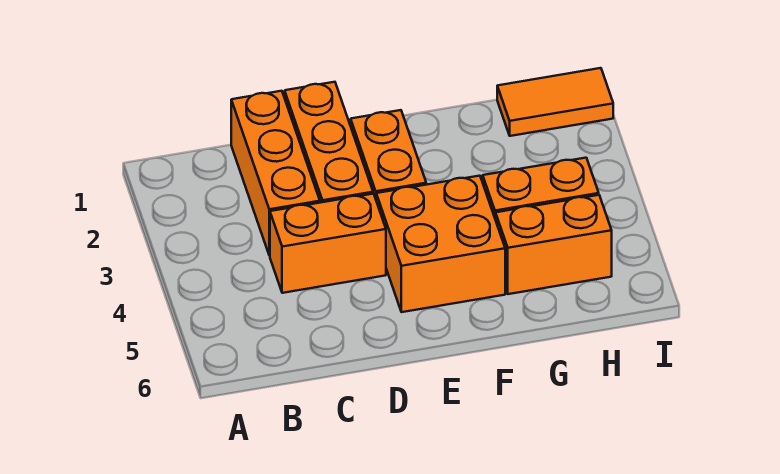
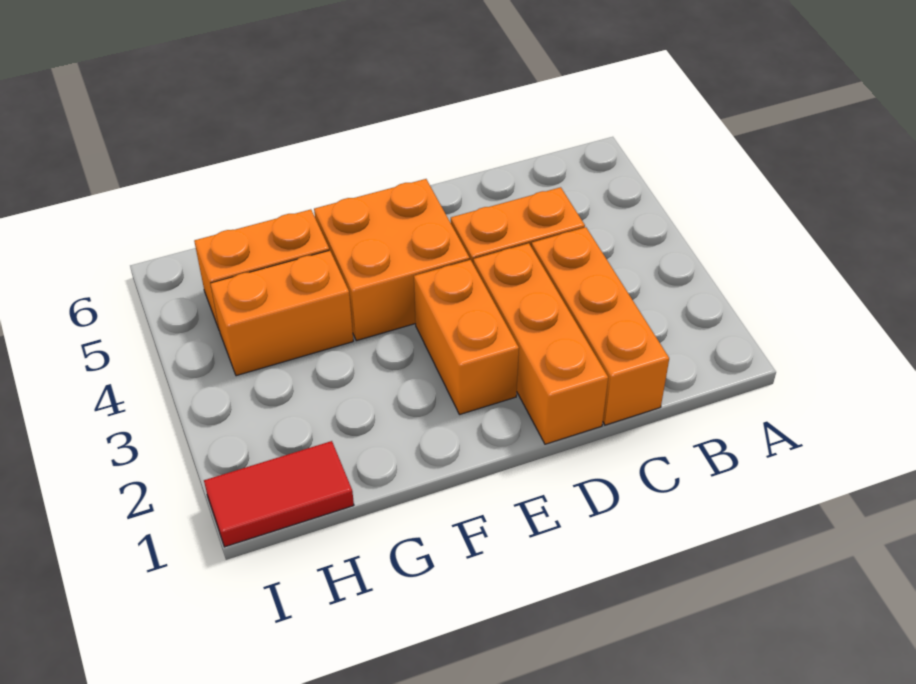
orange tile H1:I1 level 1 -> red tile H1:I1 level 1

